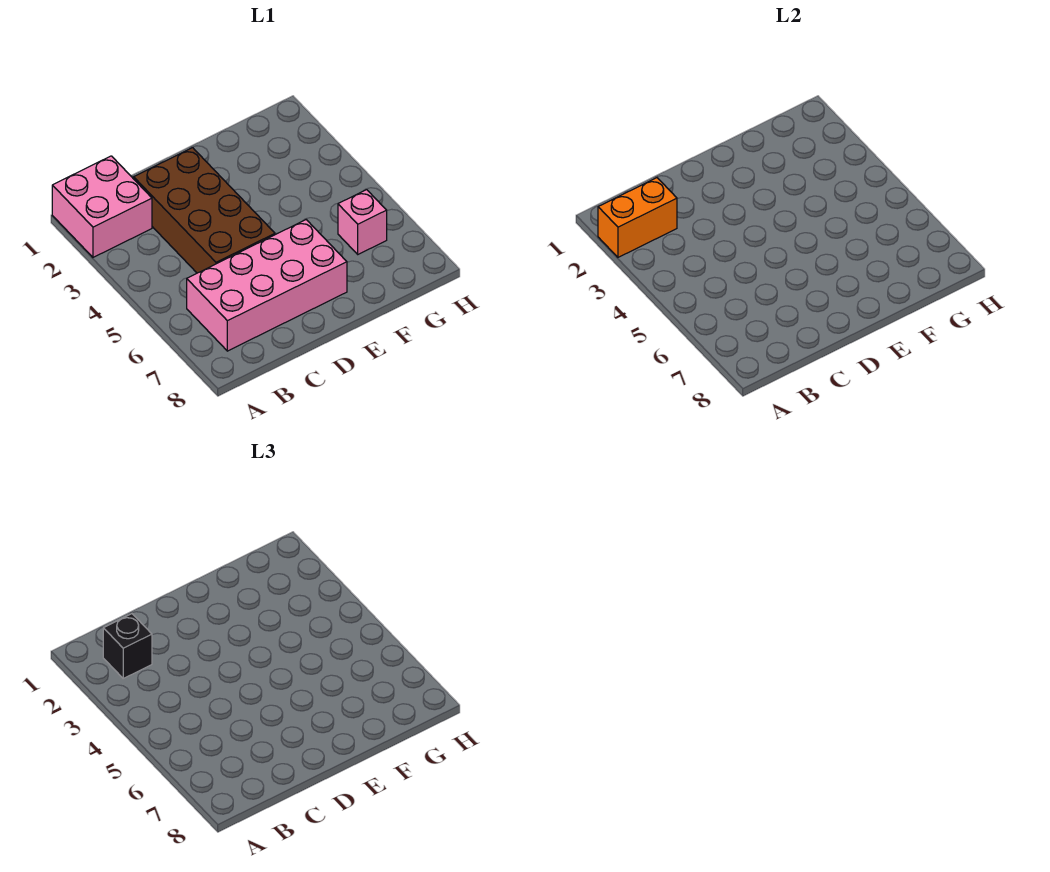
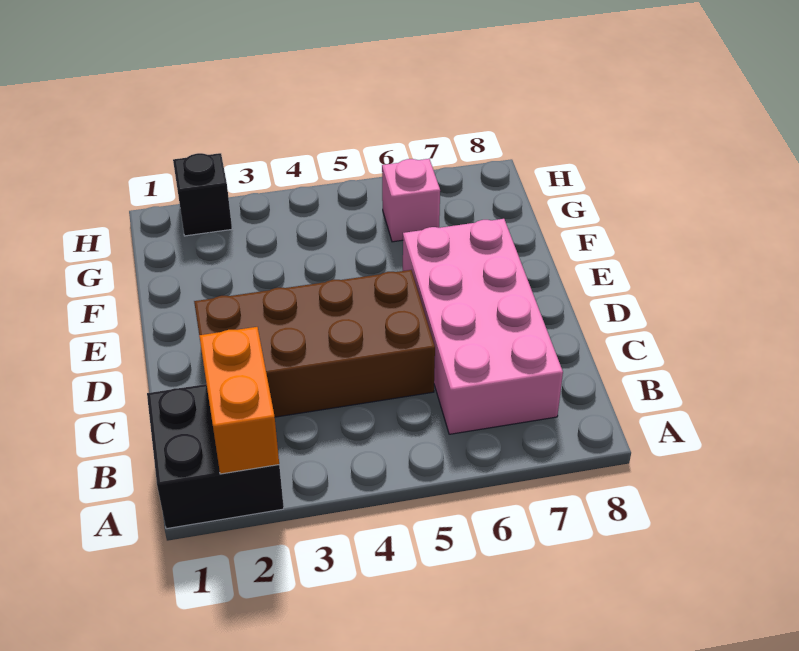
pink brick A1:B2 level 1 -> black brick A1:B2 level 1
black brick B2 level 3 -> black brick H2 level 1

